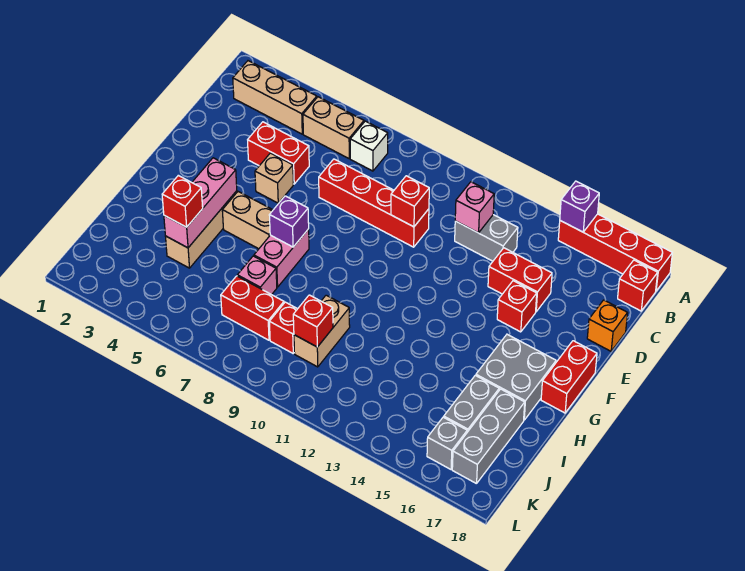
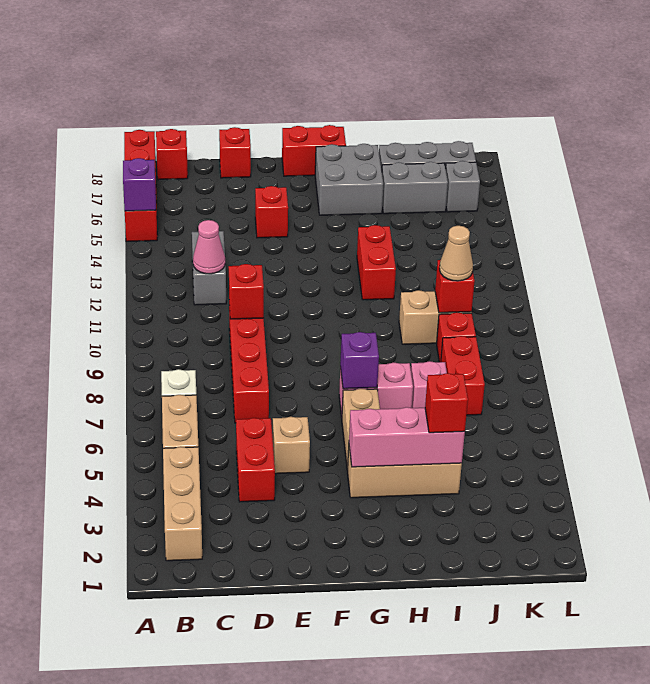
pink brick C12 level 2 -> pink cone C12 level 2
red brick D14:D15 level 1 -> red brick H12:H13 level 1
orange brick D18 level 1 -> red brick D18 level 1
none -> tan cone J10 level 3

